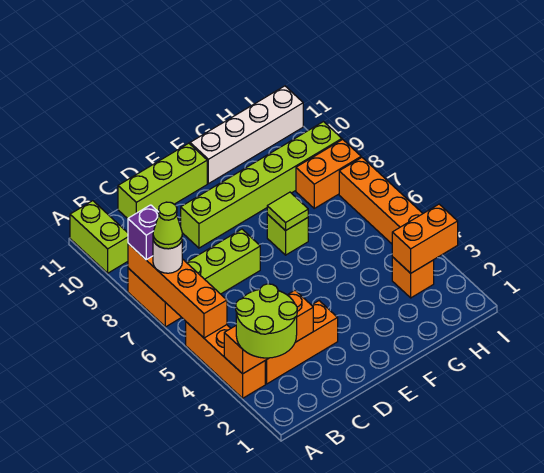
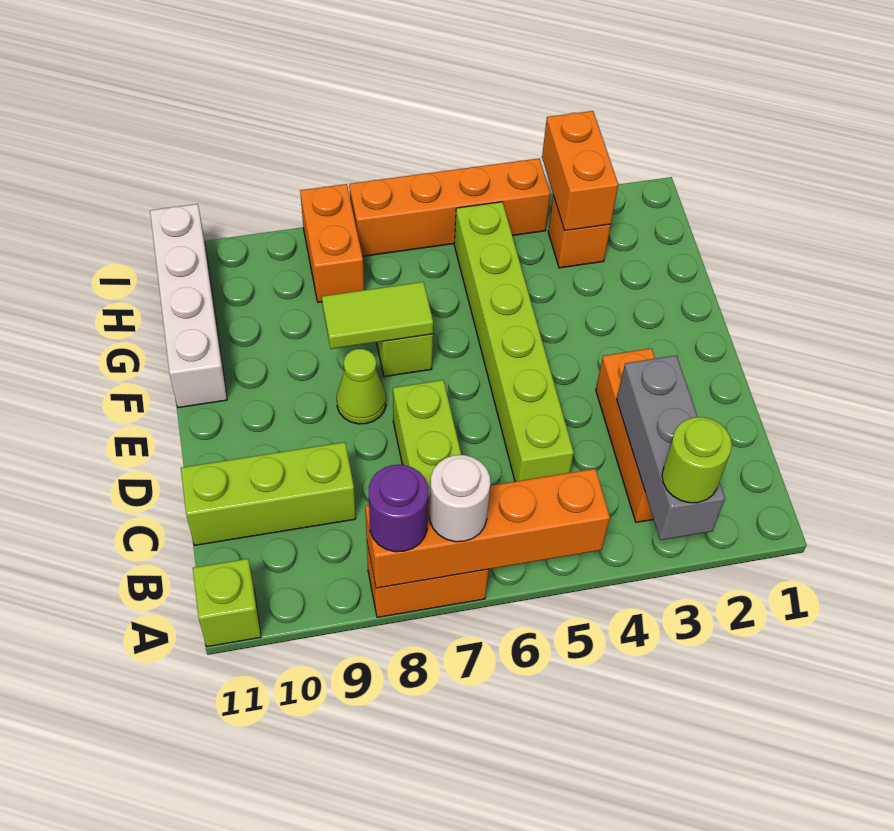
lime round brick A2:B3 level 3 -> lime round brick A3 level 3
orange brick A3:A5 level 1 -> none
orange brick A3:C3 level 2 -> grey brick A3:C3 level 2
lime cone A7 level 4 -> lime cone E8 level 1
purple brick A8 level 3 -> purple round brick A8 level 3
lime brick A10:A11 level 1 -> lime brick A11 level 1
lime brick C11:E11 level 1 -> lime brick C9:C11 level 1
lime brick D9:I9 level 1 -> lime brick C5:H5 level 1
lime tile F7 level 2 -> lime tile F7:F8 level 2

